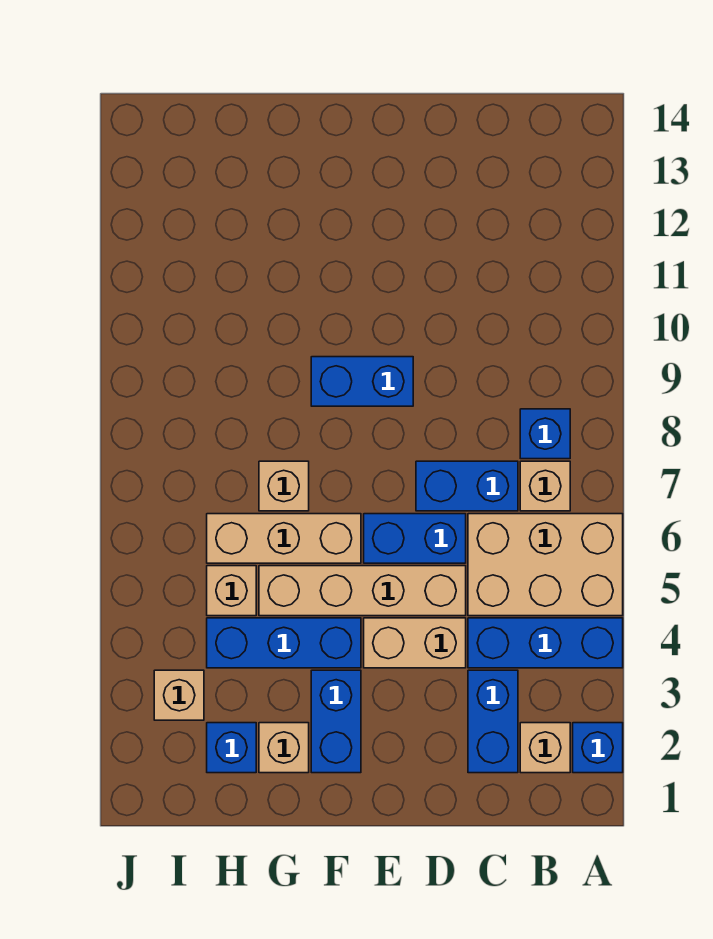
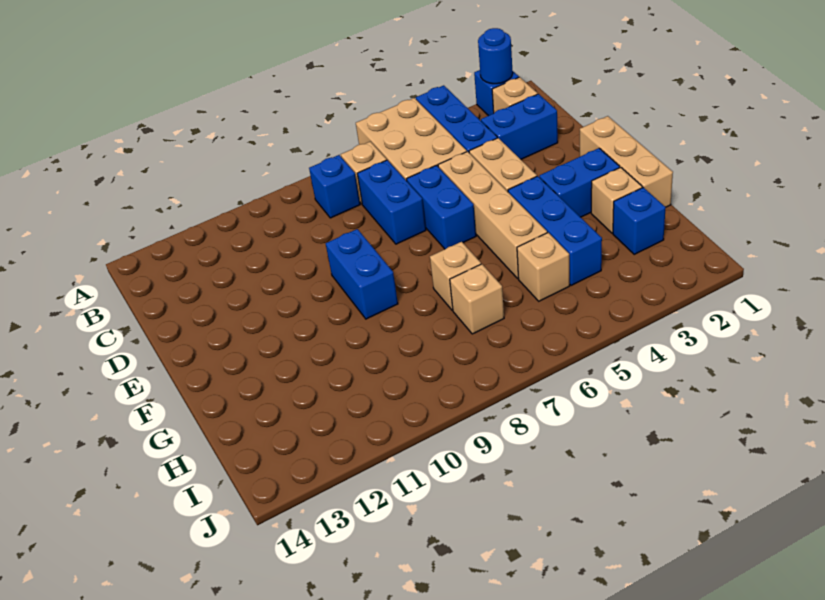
none -> blue round brick A2 level 2
tan brick F6:H6 level 1 -> tan brick E1:G1 level 1
tan brick I3 level 1 -> tan brick H7 level 1

